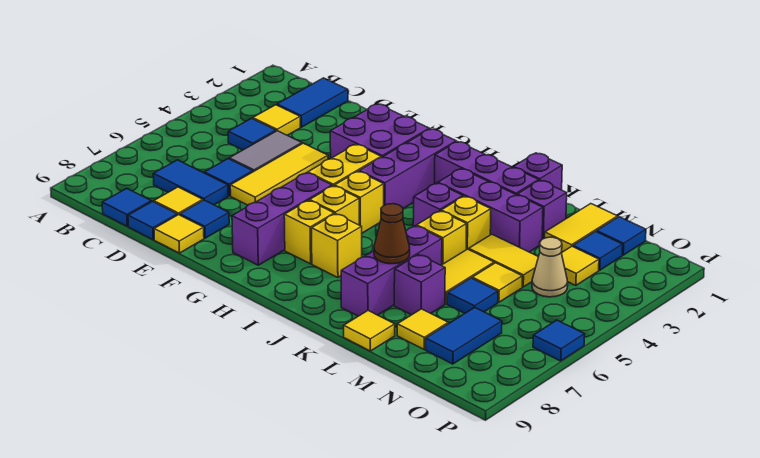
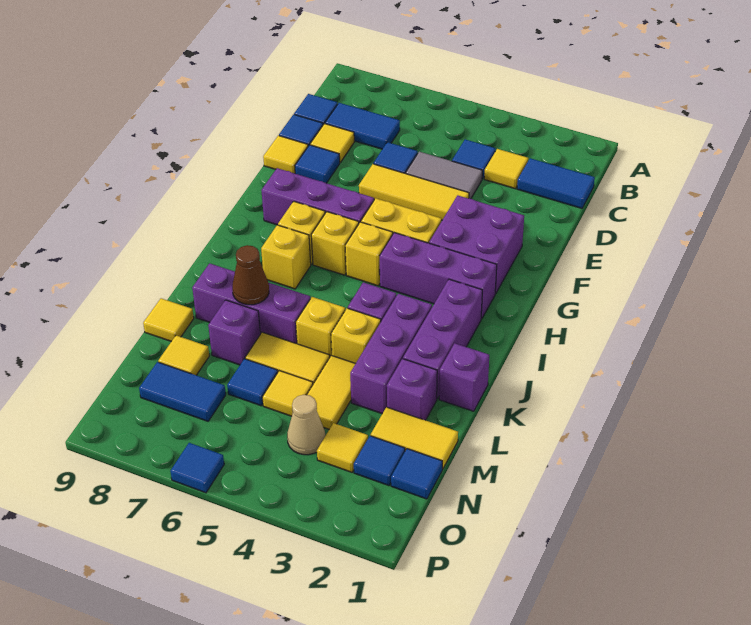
blue tile C7:D7 level 1 -> blue tile C7:C8 level 1

